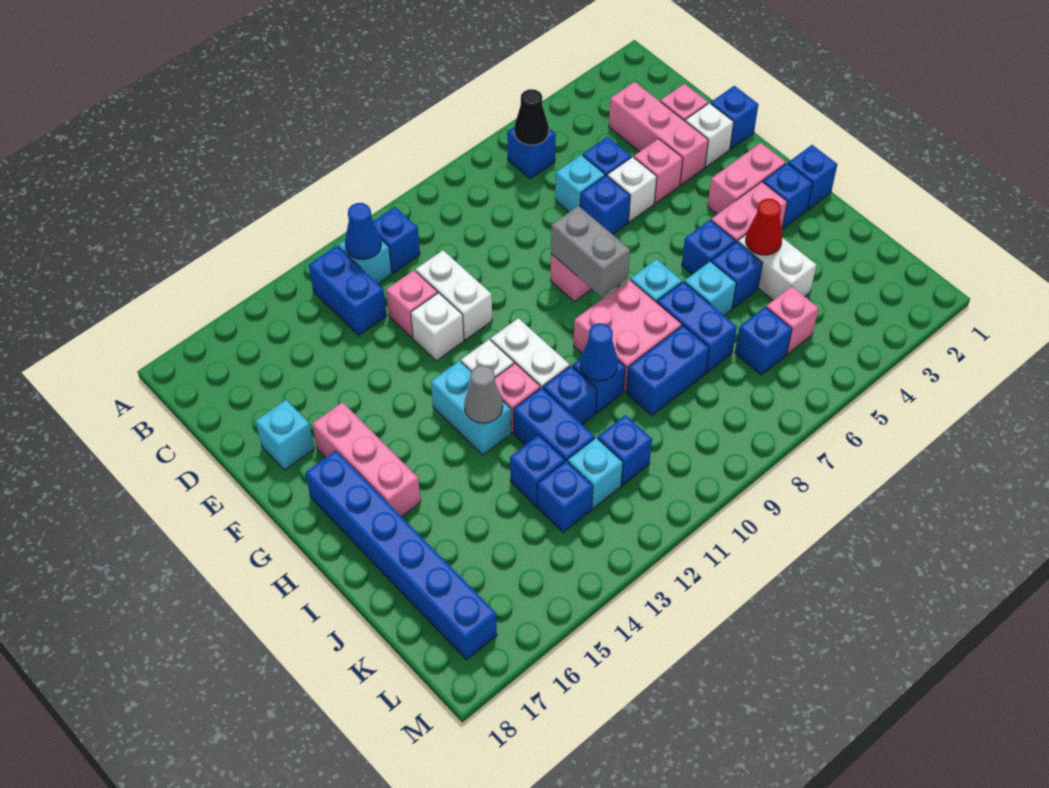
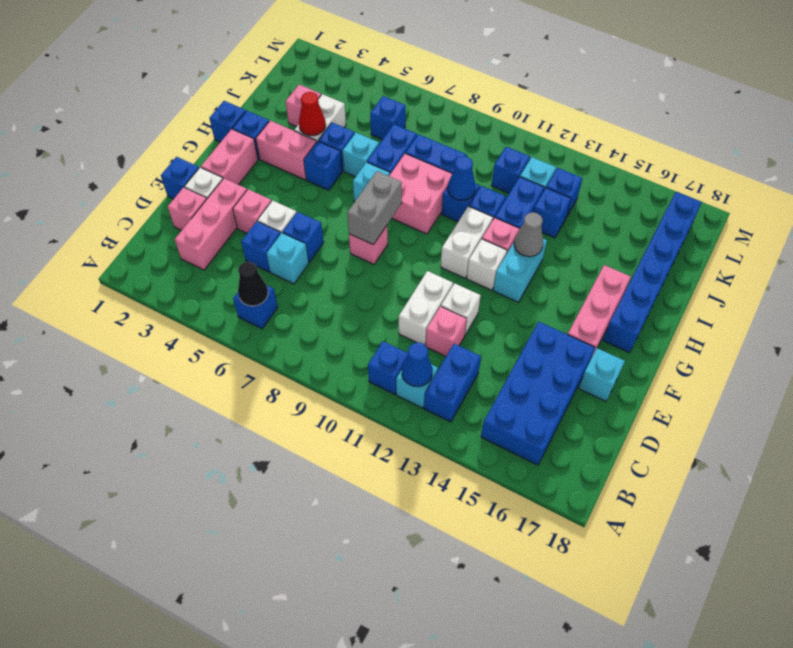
none -> blue brick B15:E16 level 1
pink brick G2:G3 level 1 -> pink brick F2:G2 level 1
pink brick K5 level 1 -> pink brick J3 level 1

